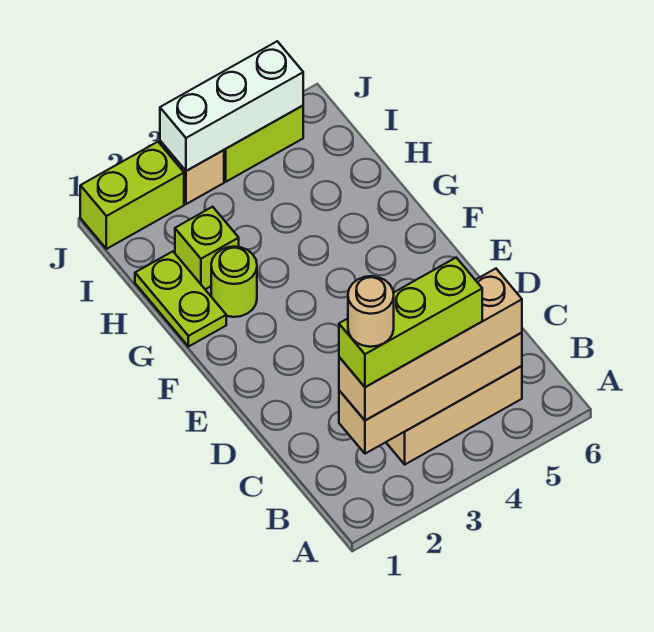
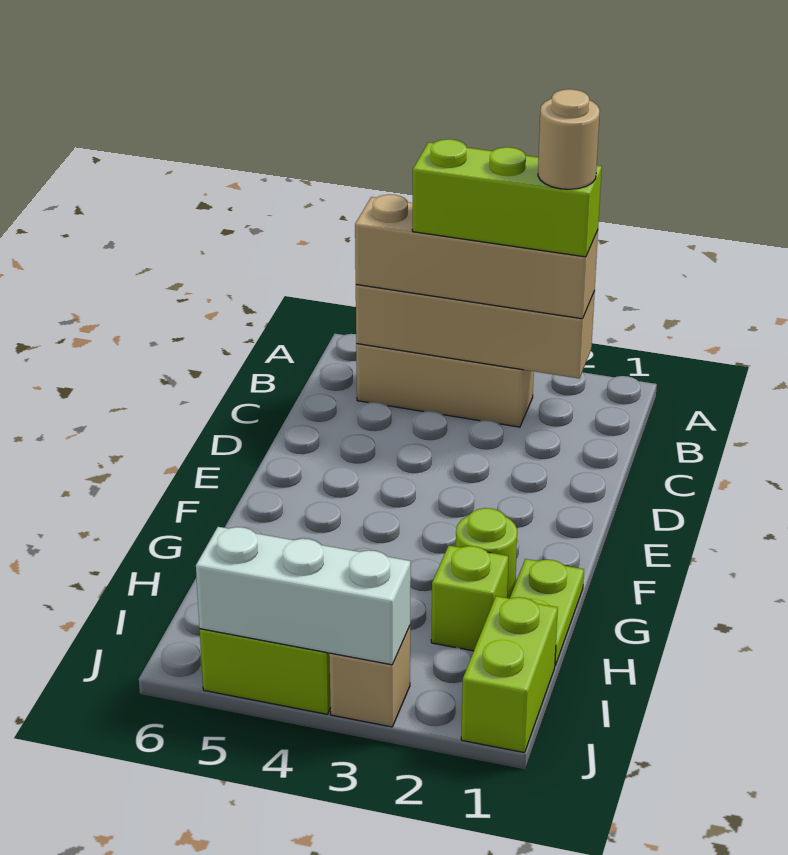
lime brick J1:J2 level 1 -> lime brick I1:J1 level 1

